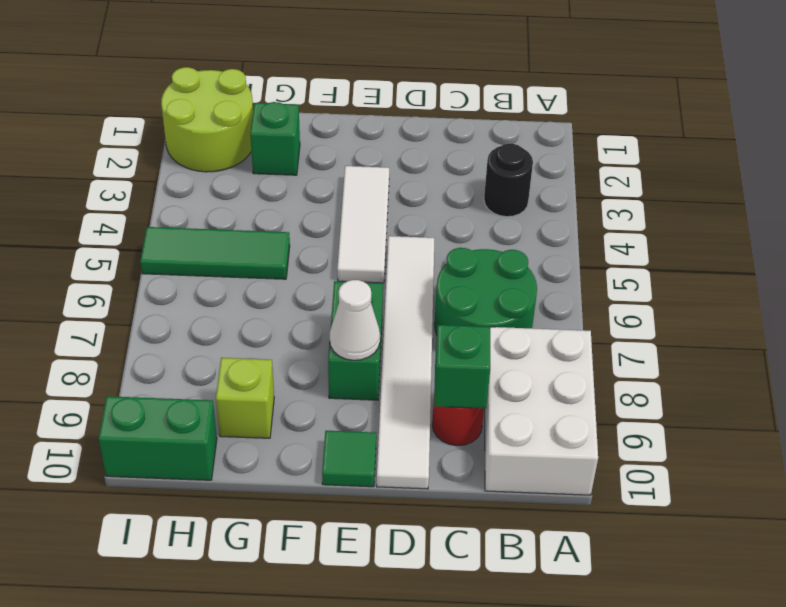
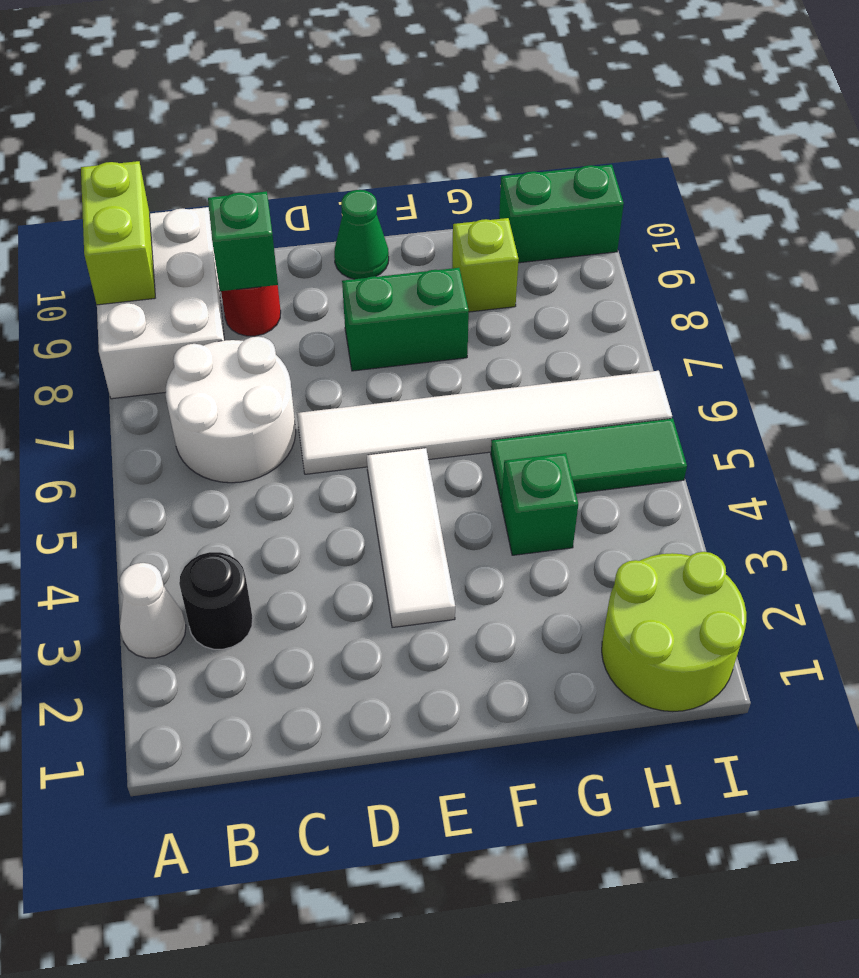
none -> lime brick A9:A10 level 2
green round brick B6:C7 level 1 -> white round brick B6:C7 level 1
white tile D5:D10 level 1 -> white tile D6:I6 level 1
green brick E7:E8 level 1 -> green brick E8:F8 level 1
white cone E8 level 2 -> white cone A3 level 1
green tile E10 level 1 -> green cone E10 level 1
green brick G2 level 1 -> green brick G4 level 1

